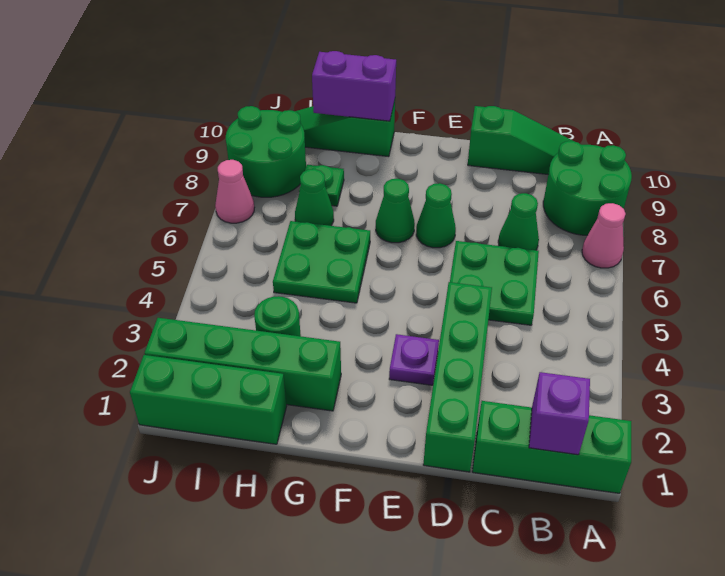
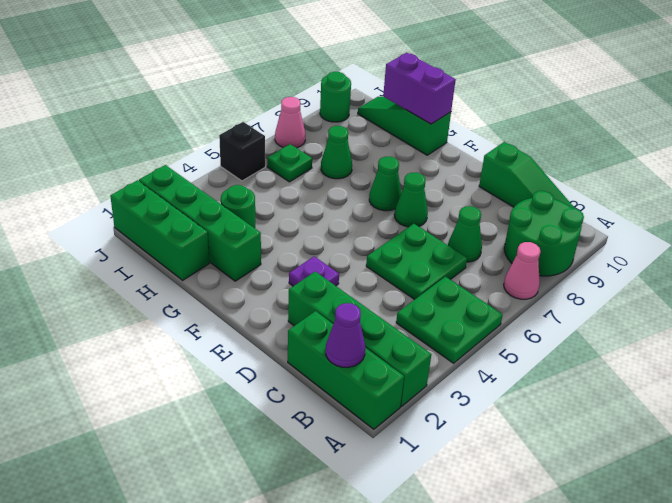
purple brick B1 level 2 -> purple cone B1 level 2
green brick D1:D4 level 1 -> green brick A2:D2 level 1
green plate G5:H6 level 1 -> green plate A4:B5 level 1
green plate H8 level 1 -> green plate I6 level 1
green round brick I8:J9 level 1 -> green round brick J9 level 1
none -> black brick J5 level 1

